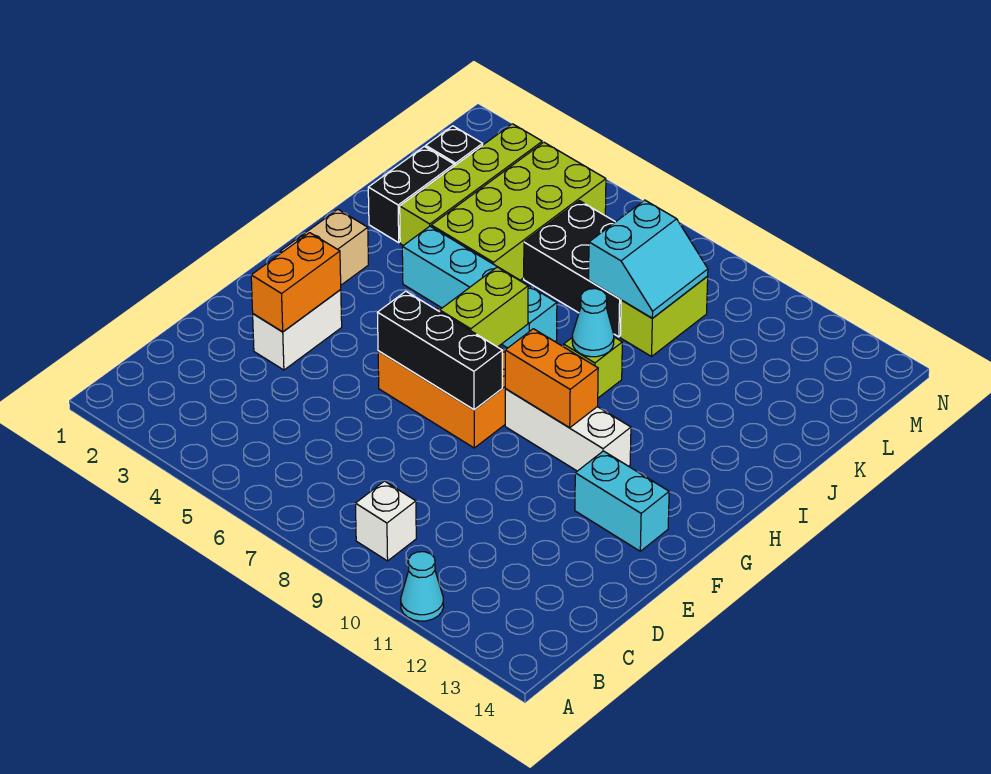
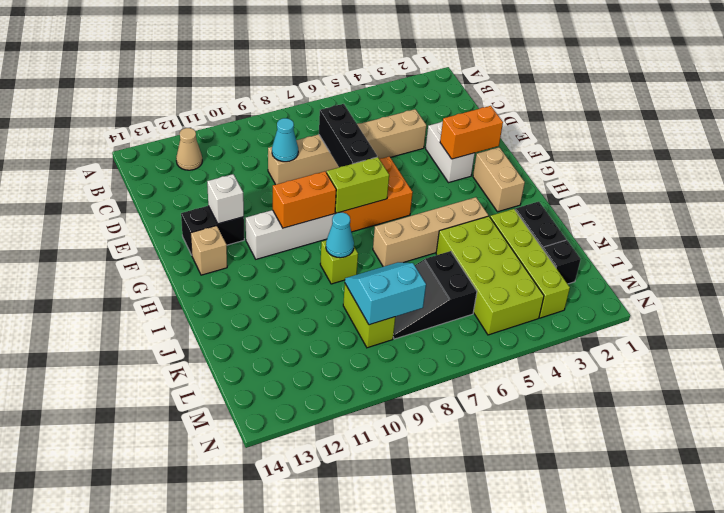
cyan cone A11 level 1 -> cyan cone D9 level 2
white brick B9 level 1 -> white brick F12 level 2
none -> tan cone B12 level 1
none -> tan brick D4:D9 level 1
orange brick E3:F3 level 2 -> orange brick F2:F3 level 2
black brick F6:F8 level 2 -> black brick D7:F7 level 2
cyan brick F12:F13 level 1 -> black brick F12:F13 level 1
lime brick G7:H7 level 2 -> lime brick G7:G8 level 2
none -> tan brick G13 level 1
cyan brick I4:I7 level 1 -> tan brick I4:I7 level 1
black brick K6:L8 level 1 -> black slope K6:L8 level 1 top 6
cyan slope K8:L9 level 2 top 8 -> cyan slope K8:L9 level 2 top L

